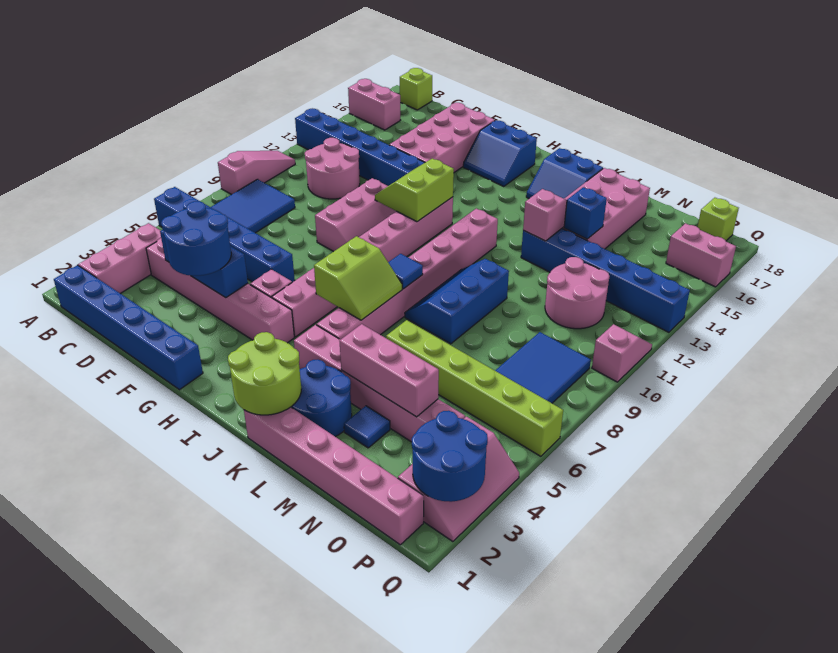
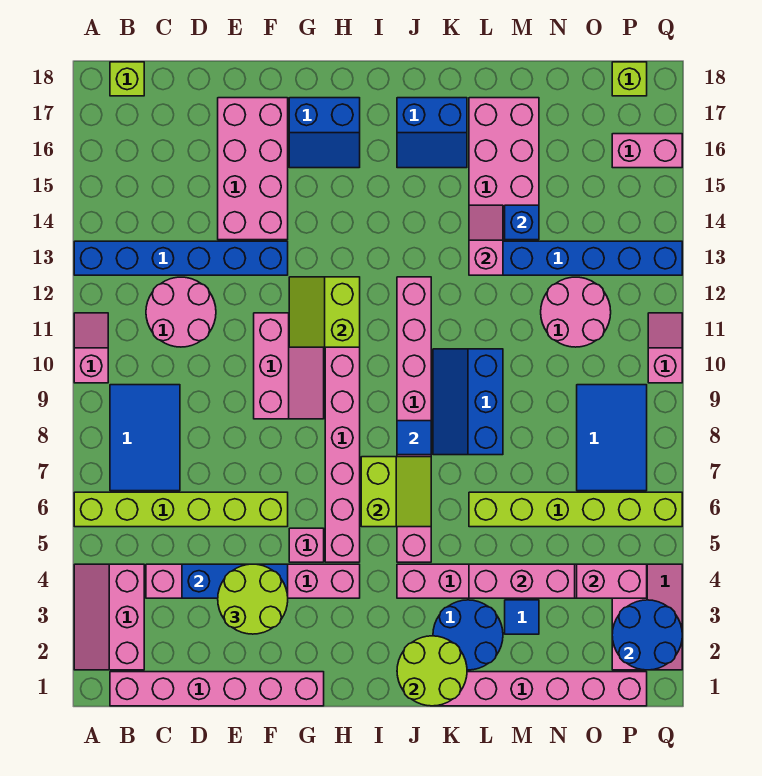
blue brick A6:F6 level 1 -> lime brick A6:F6 level 1
pink slope A9:A11 level 1 top 9 -> pink slope A10:A11 level 1 top 10
pink brick A16:B16 level 1 -> pink brick O4:P4 level 2
blue brick B1:G1 level 1 -> pink brick B1:G1 level 1
blue round brick E3:F4 level 3 -> lime round brick E3:F4 level 3

